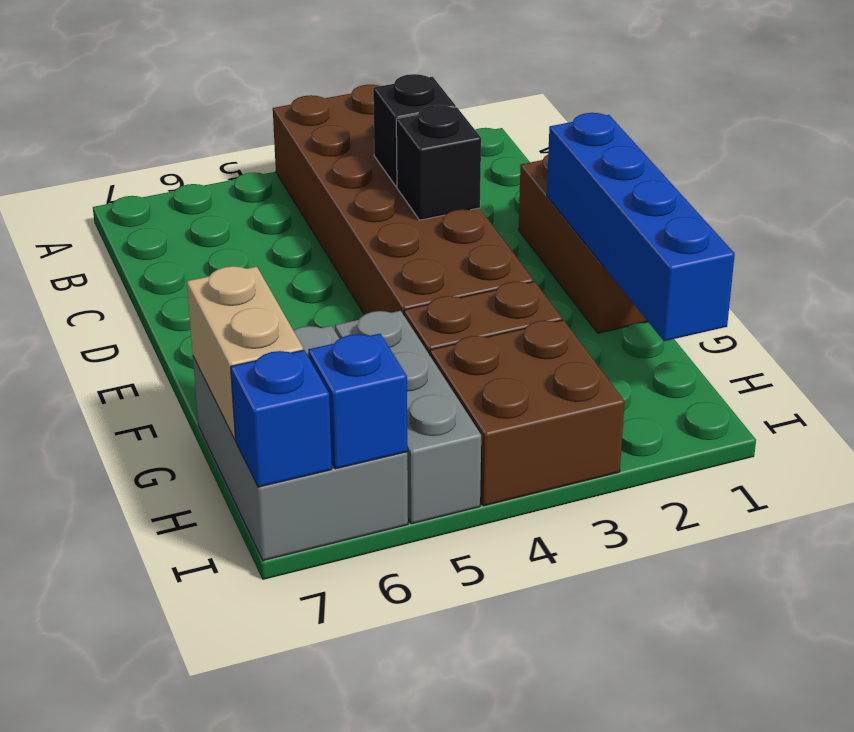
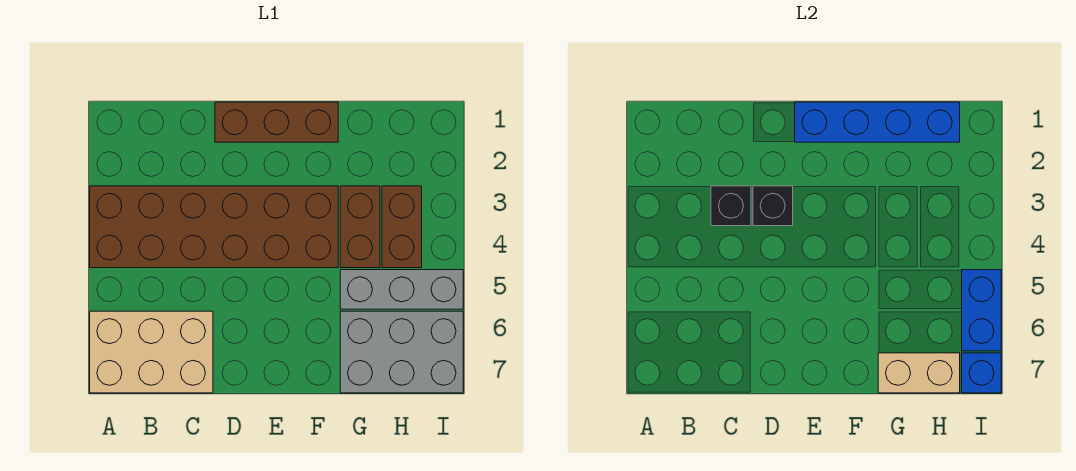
none -> tan brick A6:C7 level 1
brown brick H3:I4 level 1 -> brown brick H3:H4 level 1
blue brick I6 level 2 -> blue brick I5:I6 level 2

